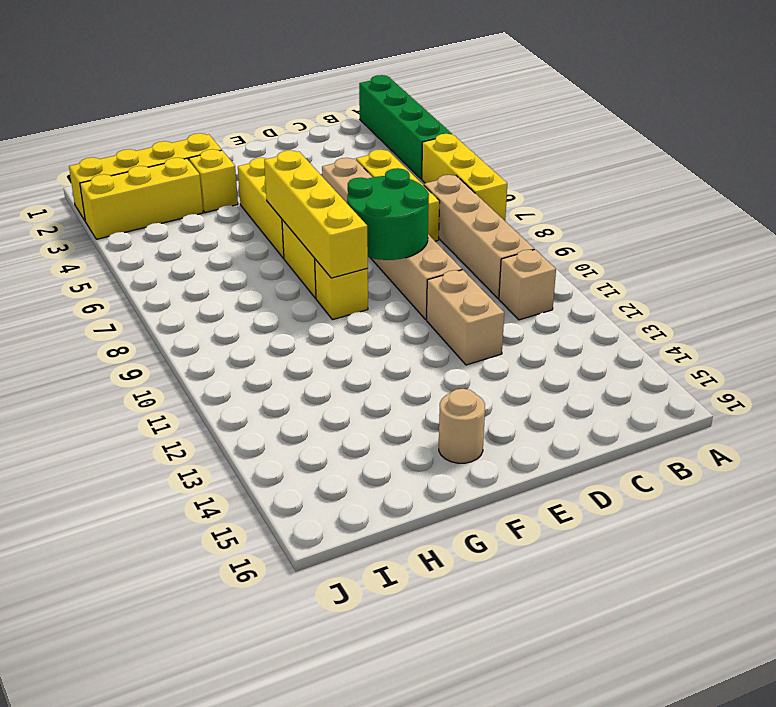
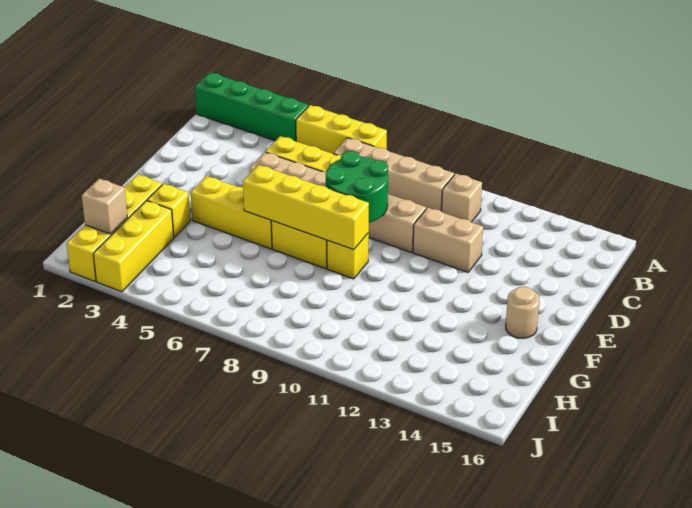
none -> tan brick I2 level 2

